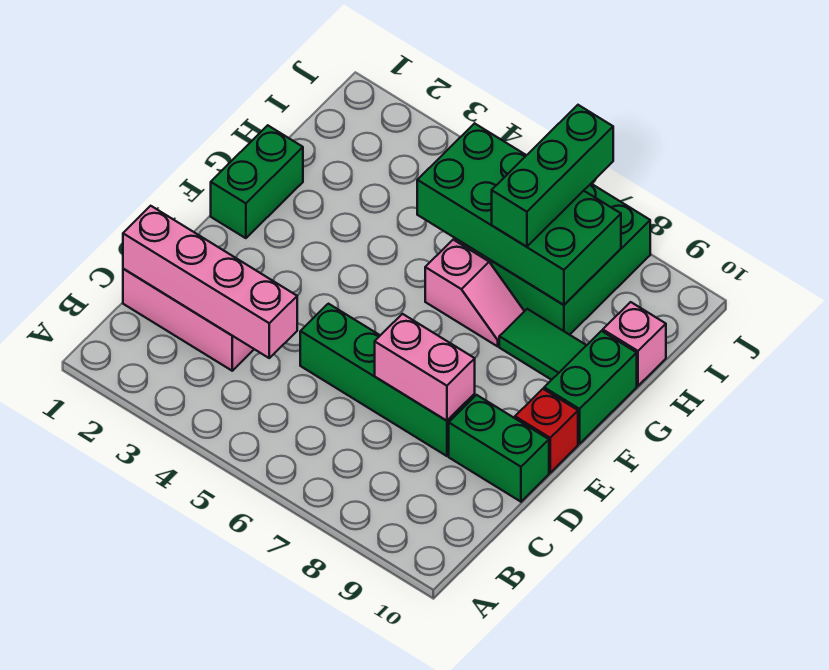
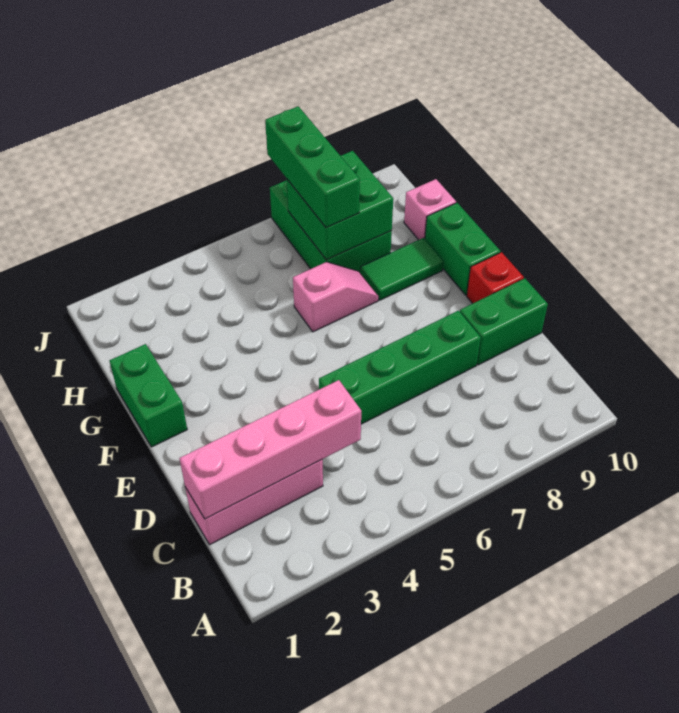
pink brick D7:D8 level 2 -> none
green brick H5:I8 level 2 -> green brick H7:I8 level 2

